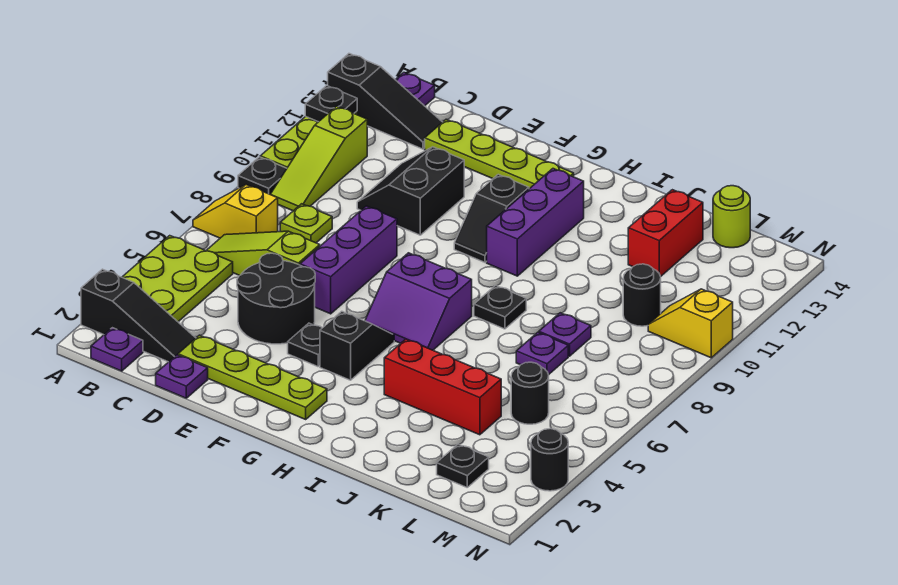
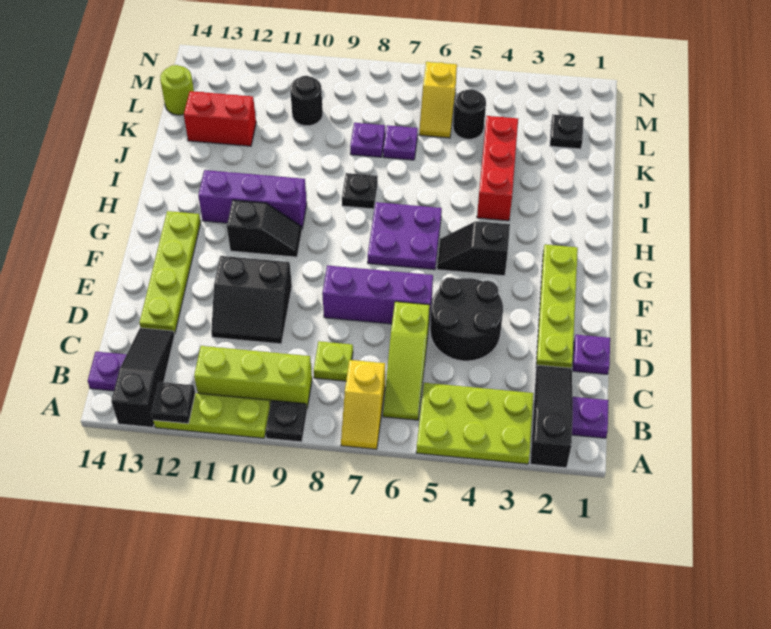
lime slope B9:B11 level 1 top 11 -> lime brick B9:B11 level 1
black plate F4 level 1 -> none
purple slope G6:H7 level 1 top 7 -> purple plate G6:H7 level 1
yellow slope M10:N10 level 1 top N -> yellow slope L6:M6 level 1 top M
black round brick N3 level 1 -> none

